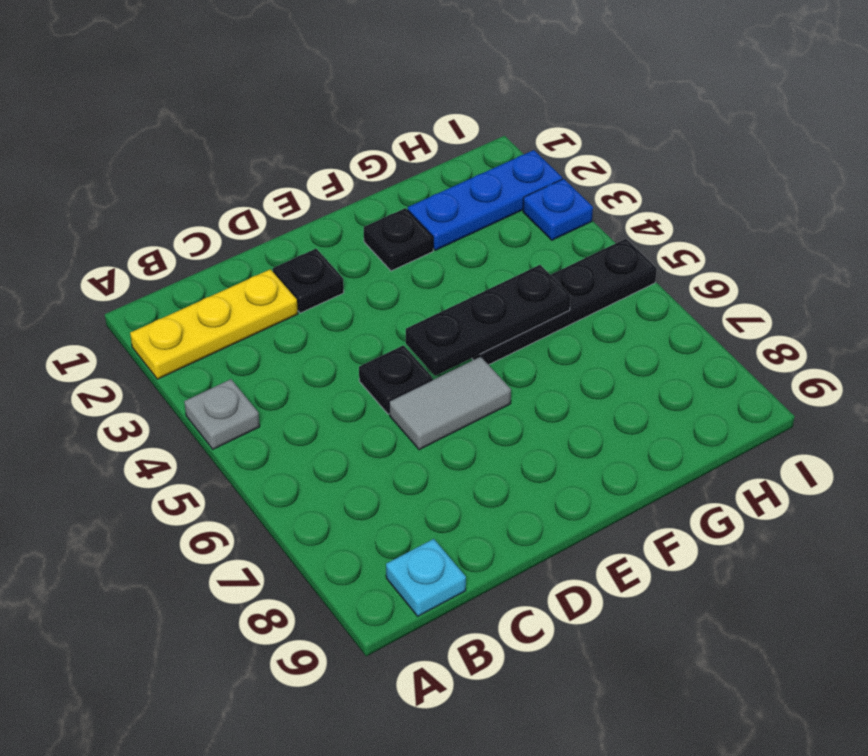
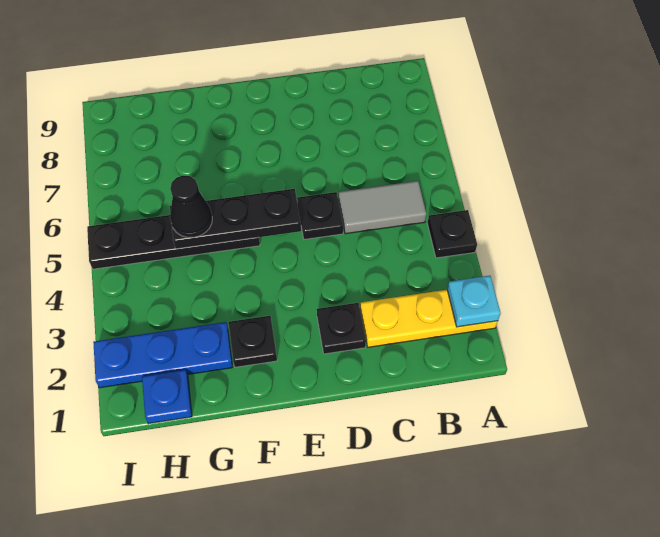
grey plate A4 level 1 -> black plate A4 level 1
cyan plate B9 level 1 -> cyan plate A2 level 2
grey tile D6:E6 level 1 -> grey tile B5:C5 level 1
none -> black cone G5 level 3
blue plate I3 level 1 -> blue plate H1 level 1

